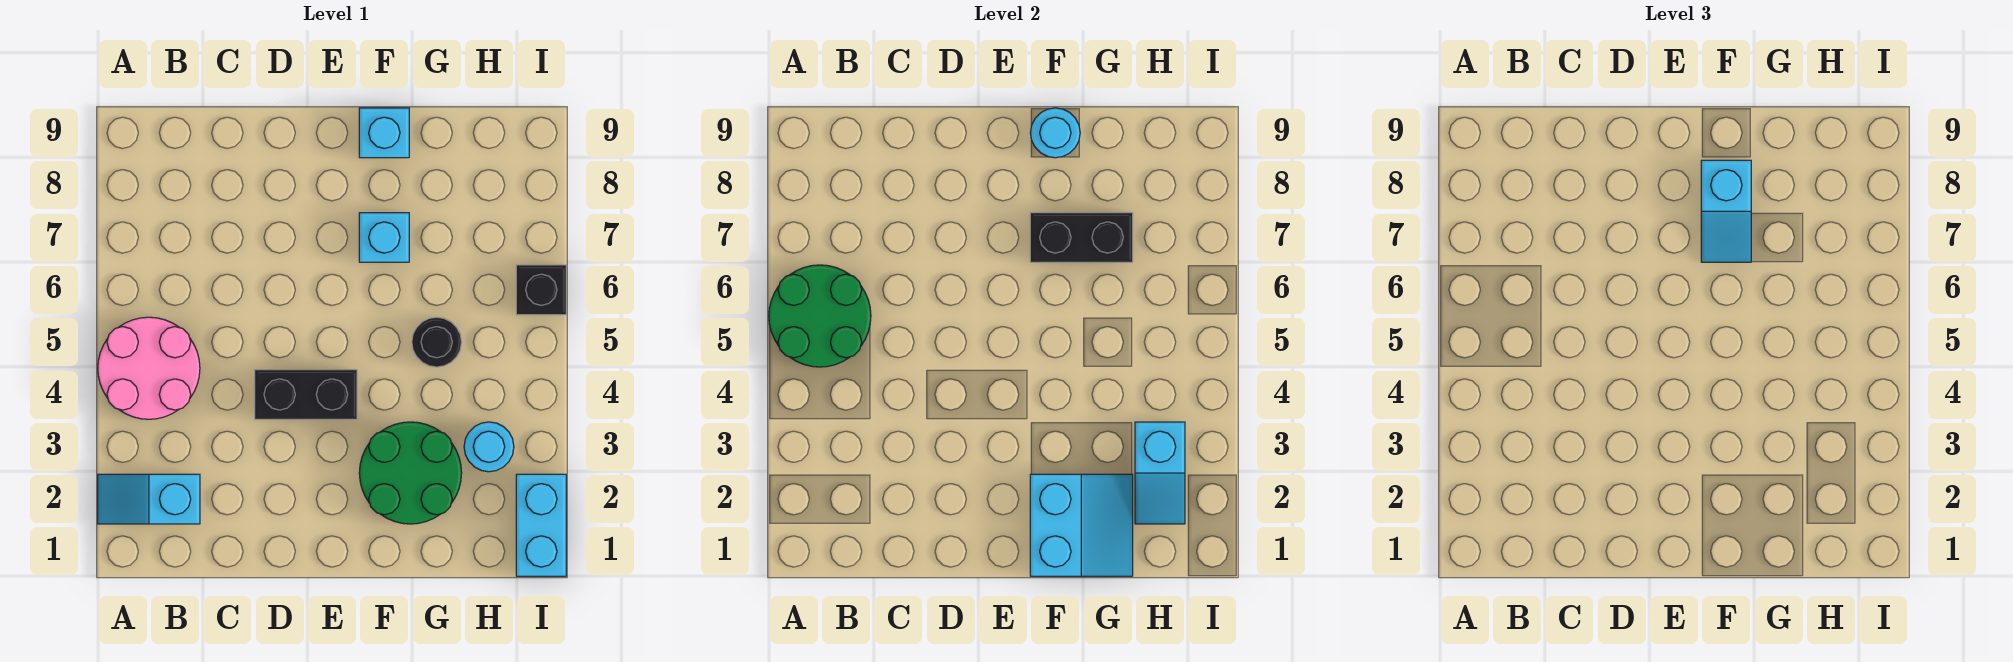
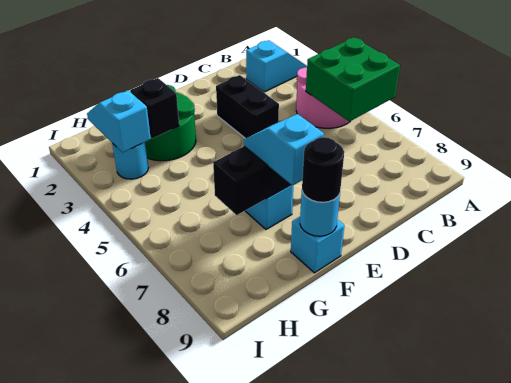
green round brick A5:B6 level 2 -> green brick A5:B6 level 2
black brick D4:E4 level 1 -> black brick D3:D4 level 1
cyan slope F1:G2 level 2 top F -> none
black round brick G5 level 1 -> black round brick F9 level 3
cyan brick I1:I2 level 1 -> none
black brick I6 level 1 -> black brick G3 level 2

